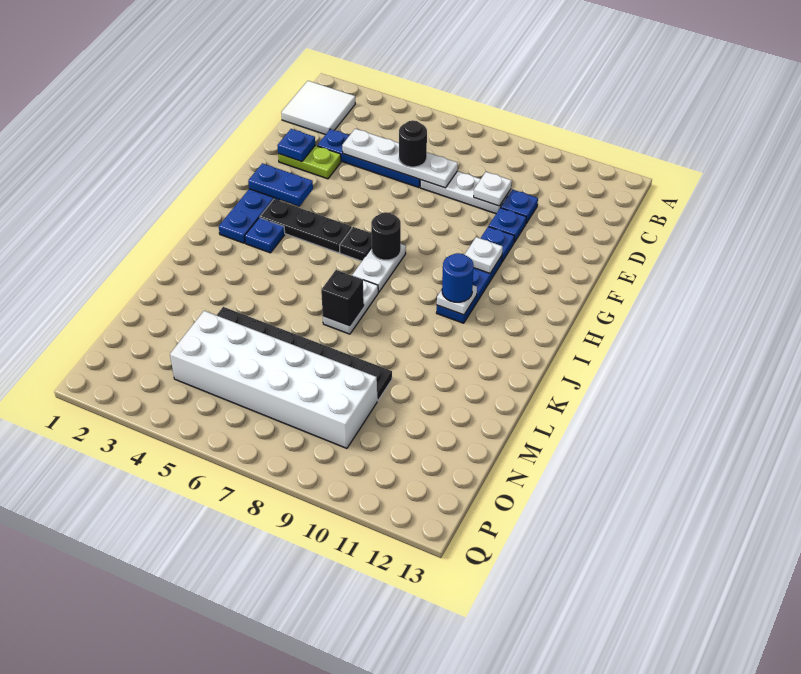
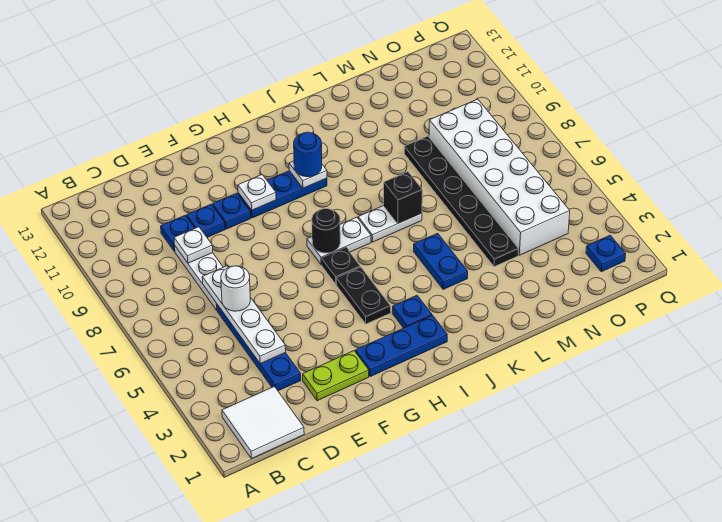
black round brick D6 level 3 -> white round brick D6 level 3
lime plate E2:E3 level 1 -> lime plate E2:F2 level 1
blue plate E2 level 2 -> blue plate P2 level 1
blue plate G2:G3 level 2 -> blue plate K4:K5 level 1
black plate H3:H5 level 1 -> black plate H4:H5 level 1

